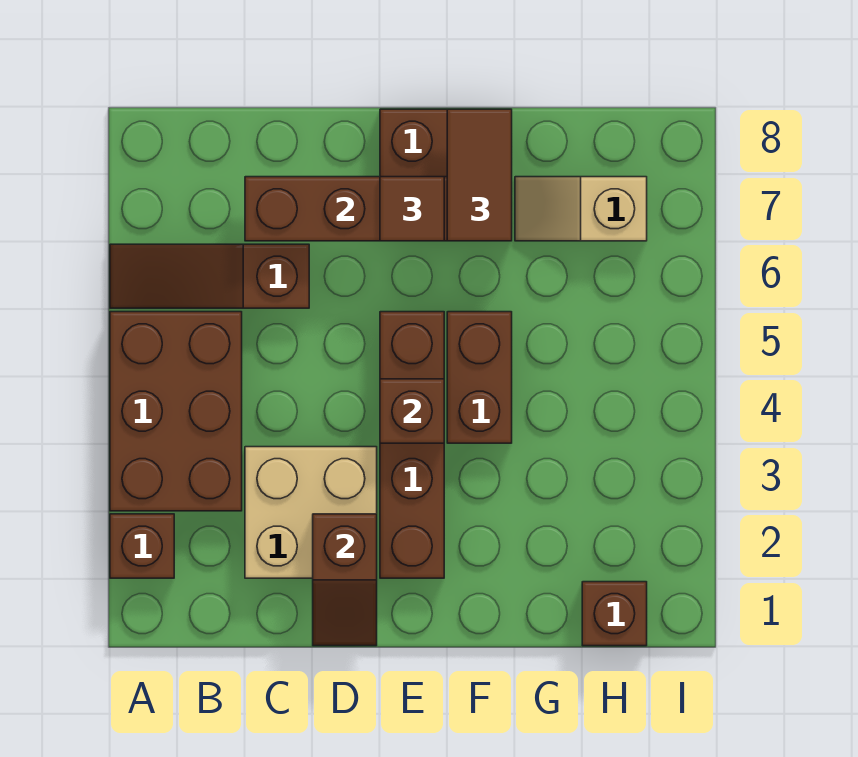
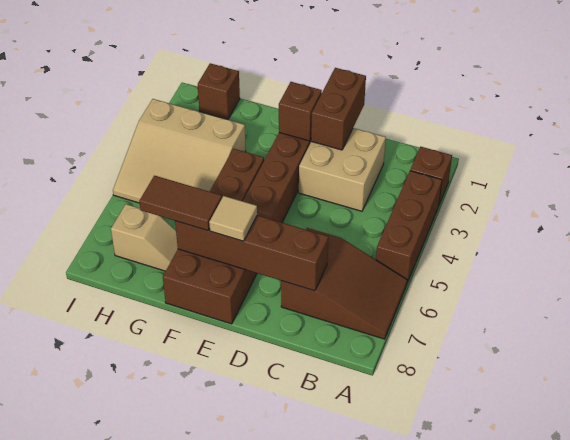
brown brick A3:B5 level 1 -> brown brick A3:A5 level 1
brown slope A6:C6 level 1 top C -> brown slope A6:C7 level 1 top C
brown slope D1:D2 level 2 top 2 -> brown brick D1:D2 level 2
brown brick E4 level 2 -> brown brick E2 level 2
brown tile E7 level 3 -> tan tile E7 level 3
brown tile F7:F8 level 3 -> brown tile F7:G7 level 3
none -> tan slope G3:I5 level 1 top 3

